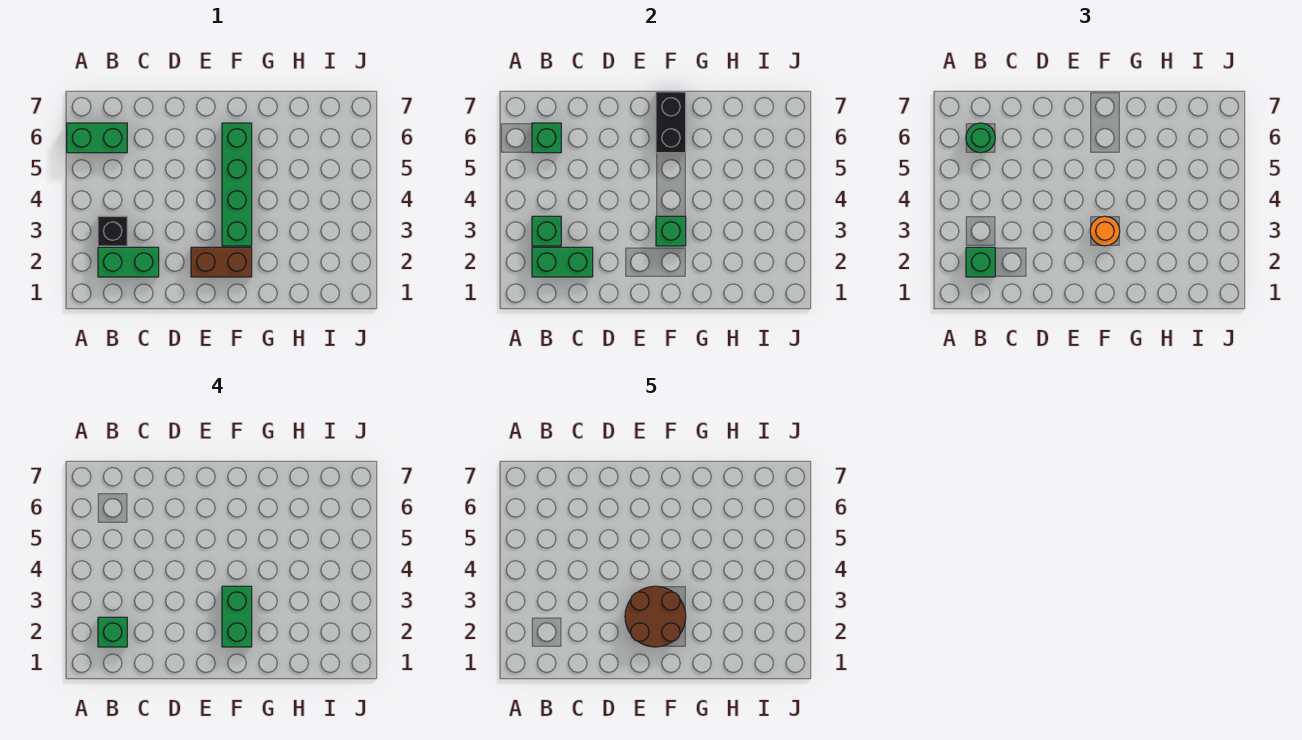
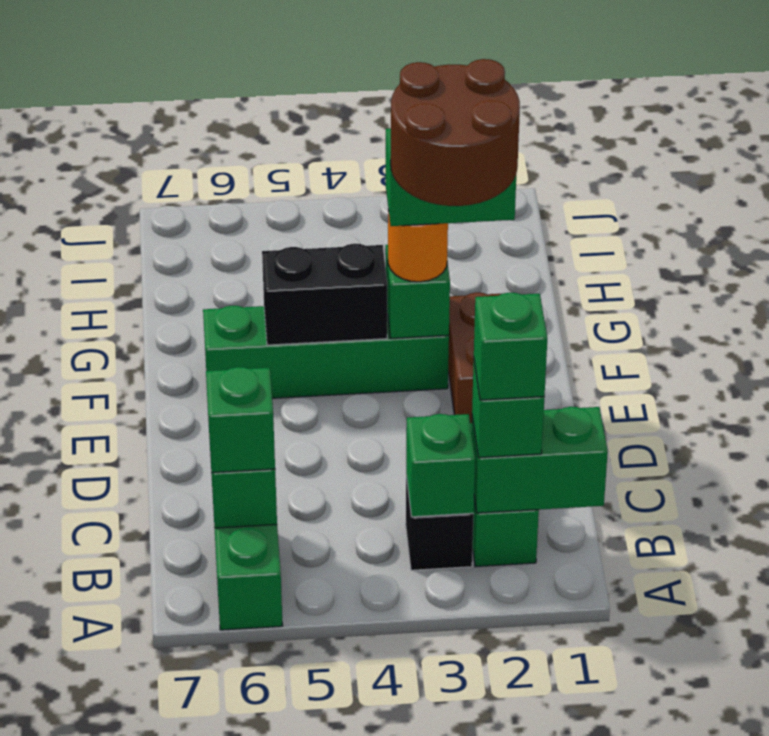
green brick B2:C2 level 2 -> green brick B1:B2 level 2
green round brick B6 level 3 -> green brick B6 level 3
black brick F6:F7 level 2 -> black brick F4:F5 level 2

